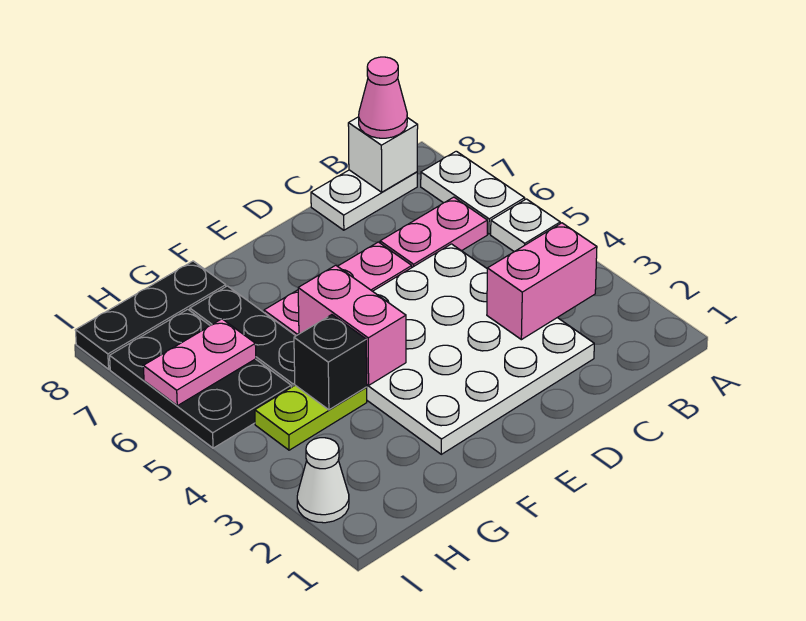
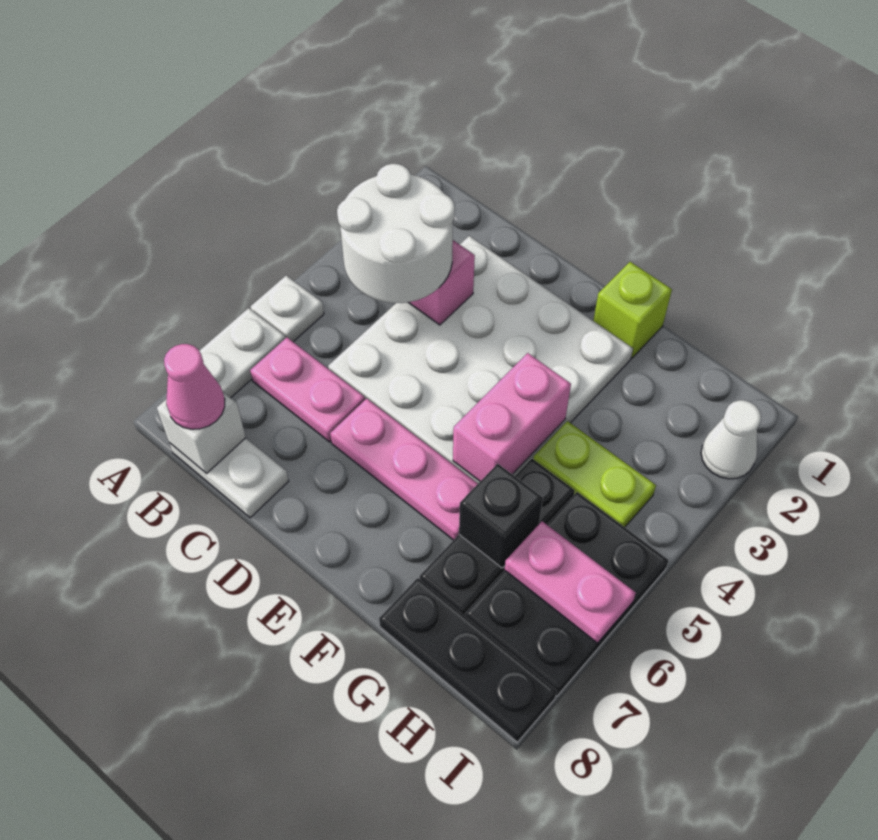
none -> white round brick B3:C4 level 3
none -> lime brick F1 level 1
black brick G4 level 2 -> black brick G6 level 2

